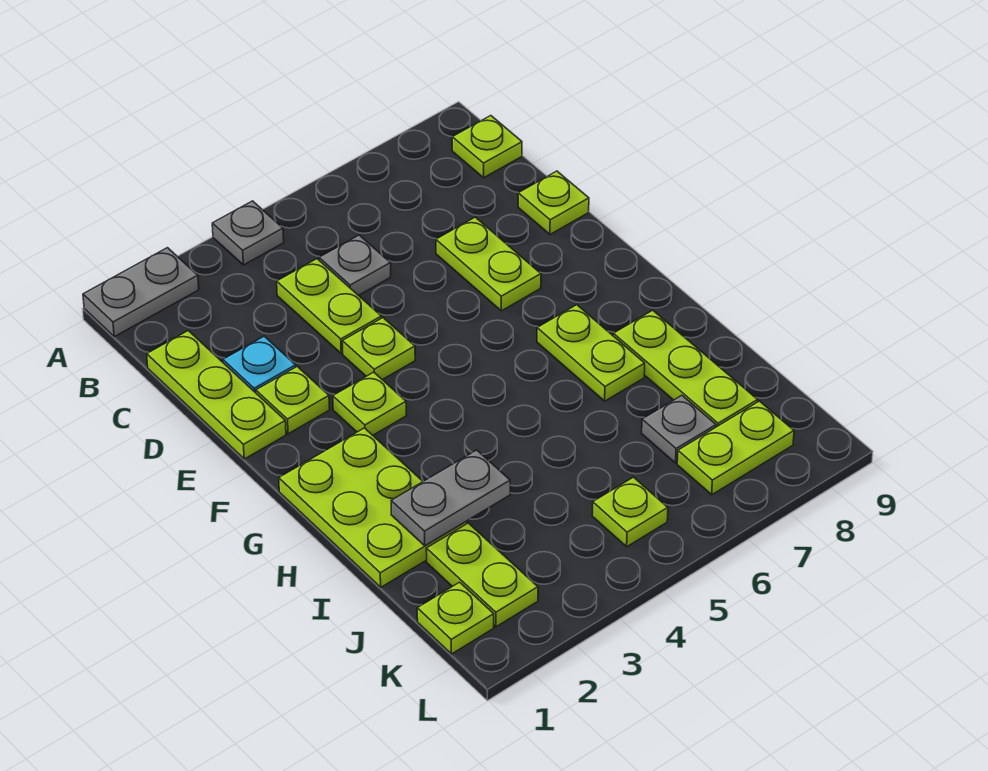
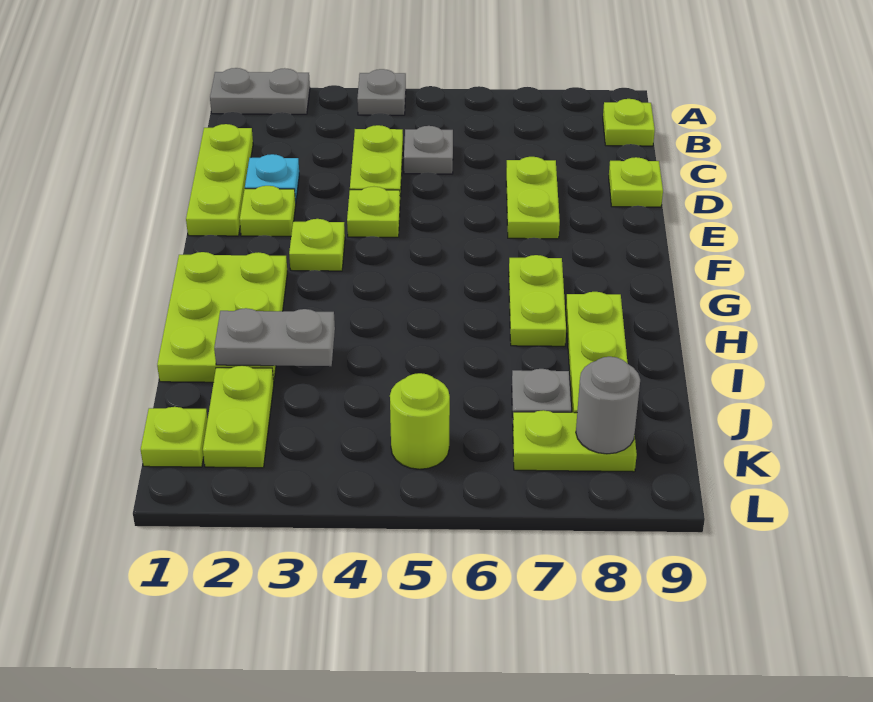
lime plate K5 level 1 -> lime round brick K5 level 1
none -> grey round brick K8 level 2

